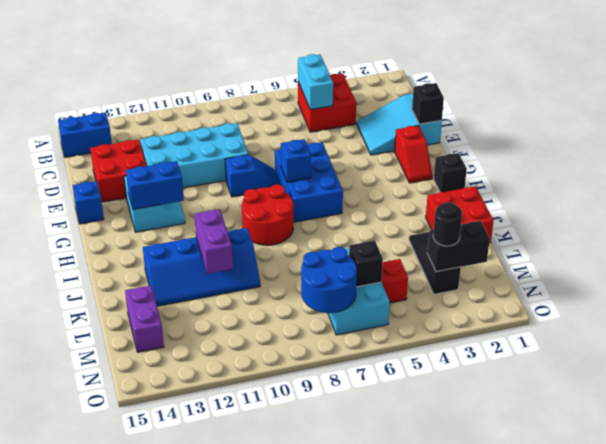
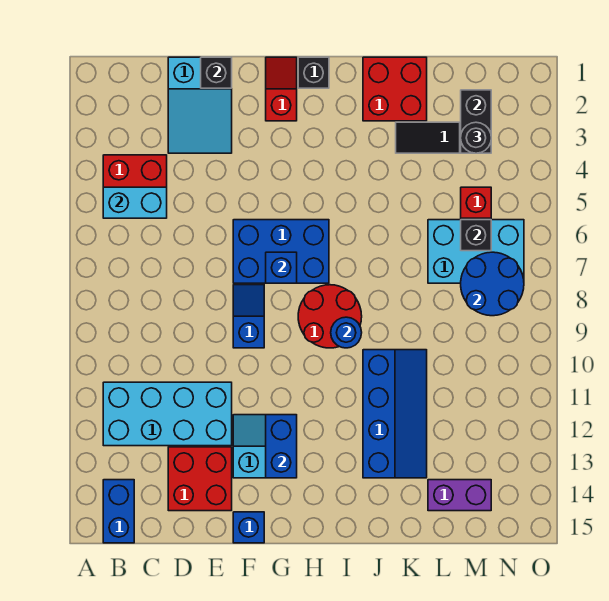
cyan brick D9:E12 level 1 -> cyan brick B11:E12 level 1
red slope F2:G2 level 1 top F -> red slope G1:G2 level 1 top 2
none -> blue round brick I9 level 2
purple brick J11:K11 level 2 -> none

